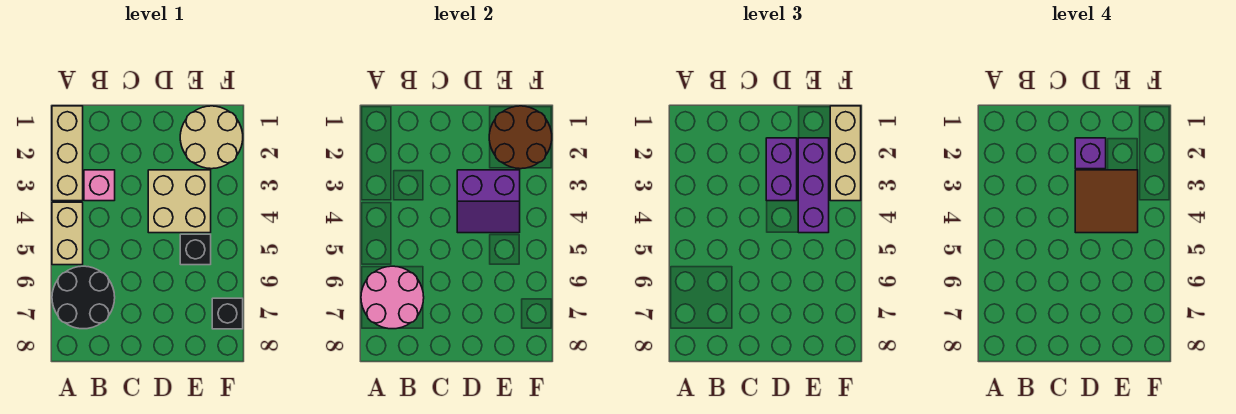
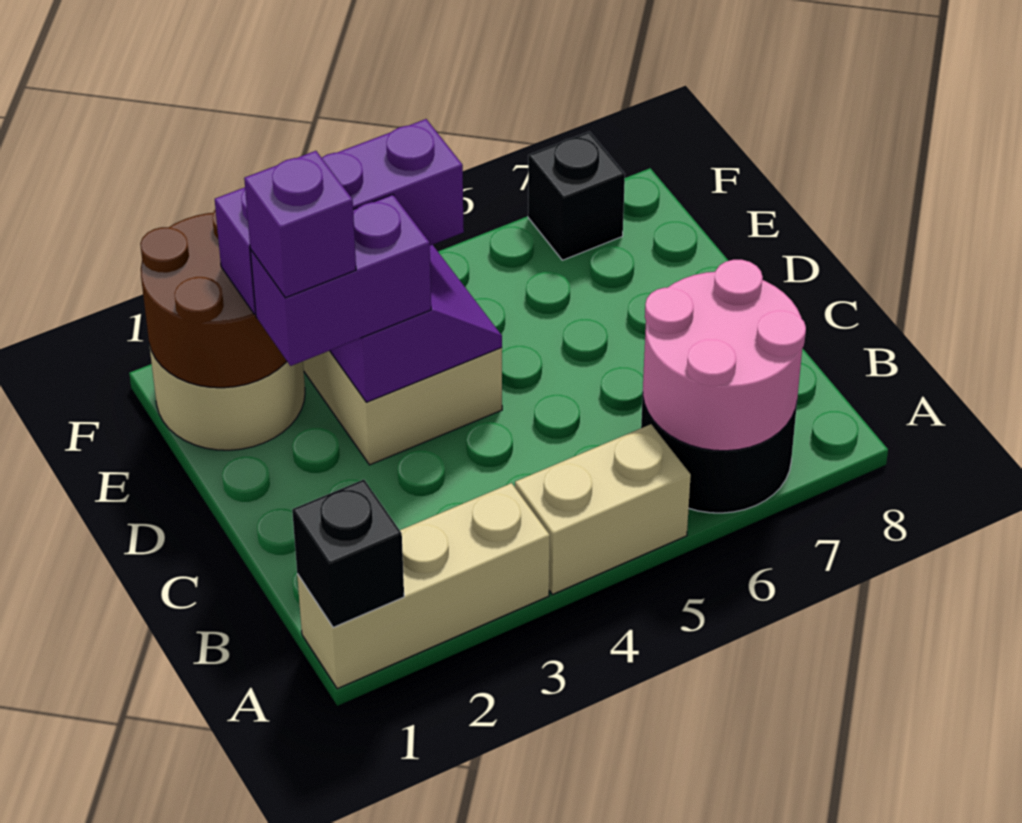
pink brick B3 level 1 -> none
brown tile D3:E4 level 4 -> none
black brick E5 level 1 -> black brick A1 level 2
tan brick F1:F3 level 3 -> none

